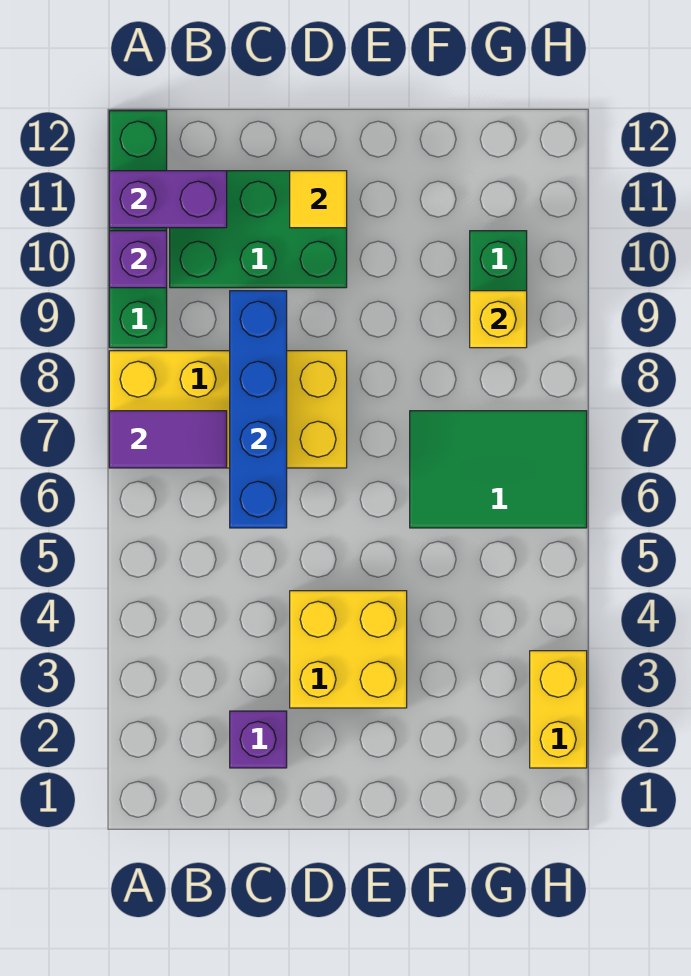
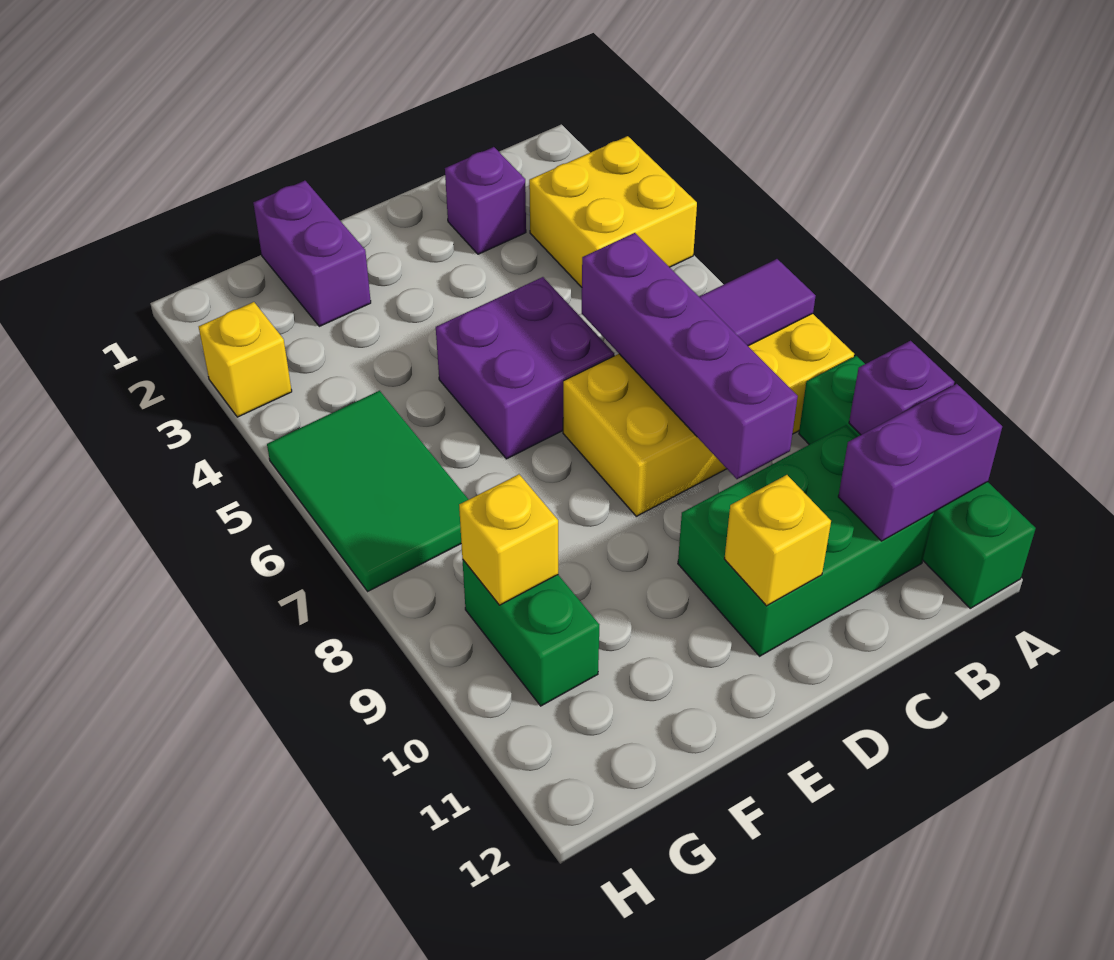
blue brick C6:C9 level 2 -> purple brick C6:C9 level 2
yellow brick D3:E4 level 1 -> yellow brick A3:B4 level 1
none -> purple brick D5:E6 level 1
yellow tile D11 level 2 -> yellow brick D11 level 2
none -> purple brick F1:F2 level 1
green tile F6:H7 level 1 -> green tile G5:H7 level 1
yellow brick H2:H3 level 1 -> yellow brick H3 level 1

